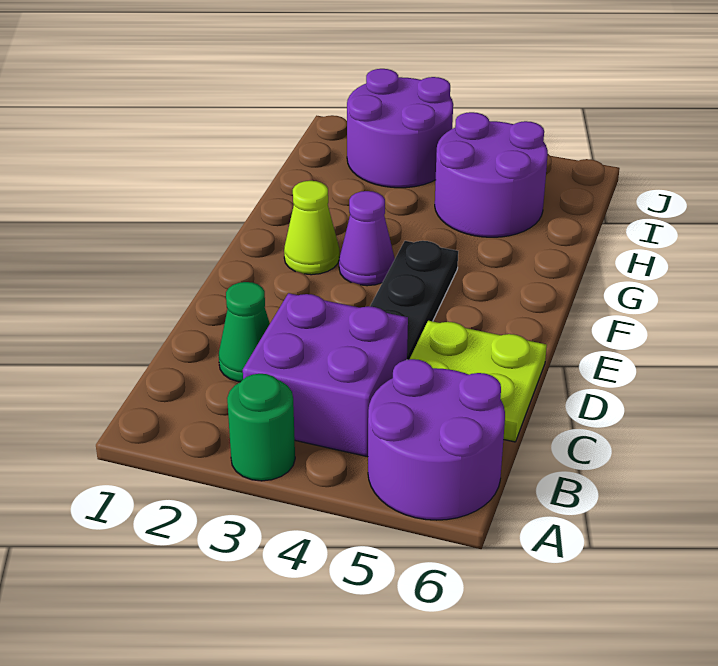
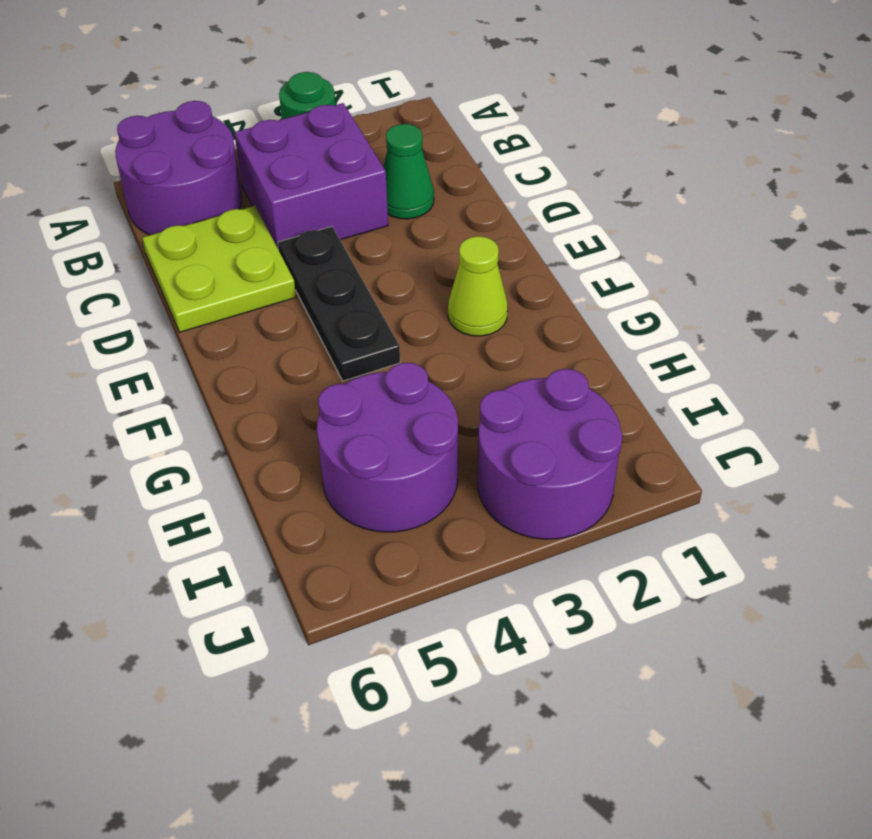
purple cone F3 level 1 -> none

